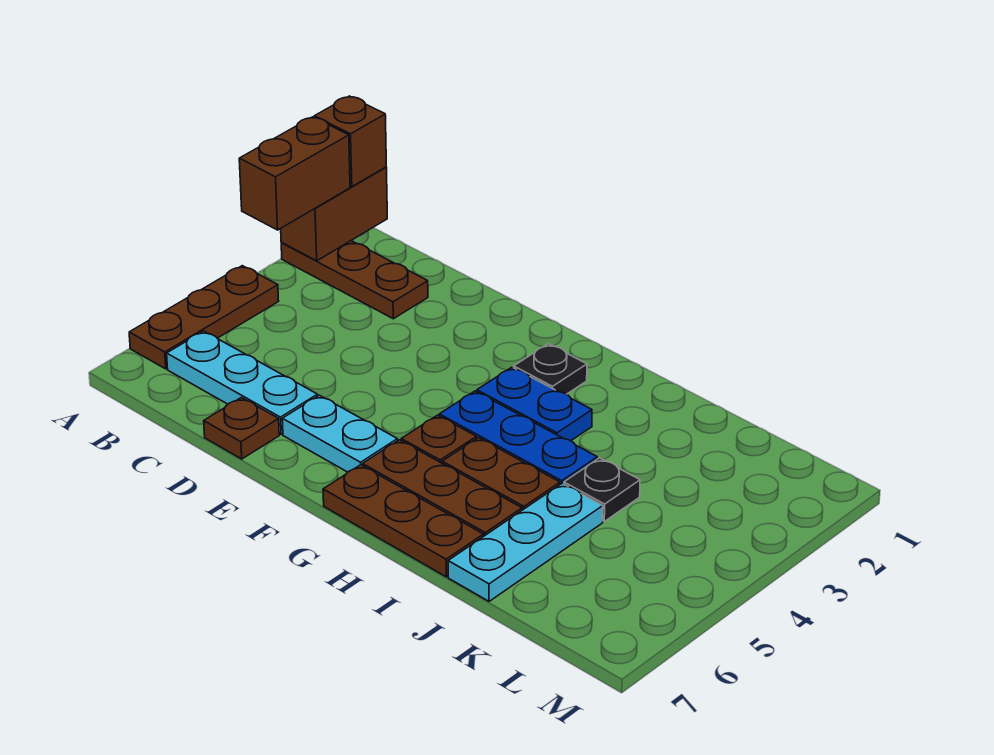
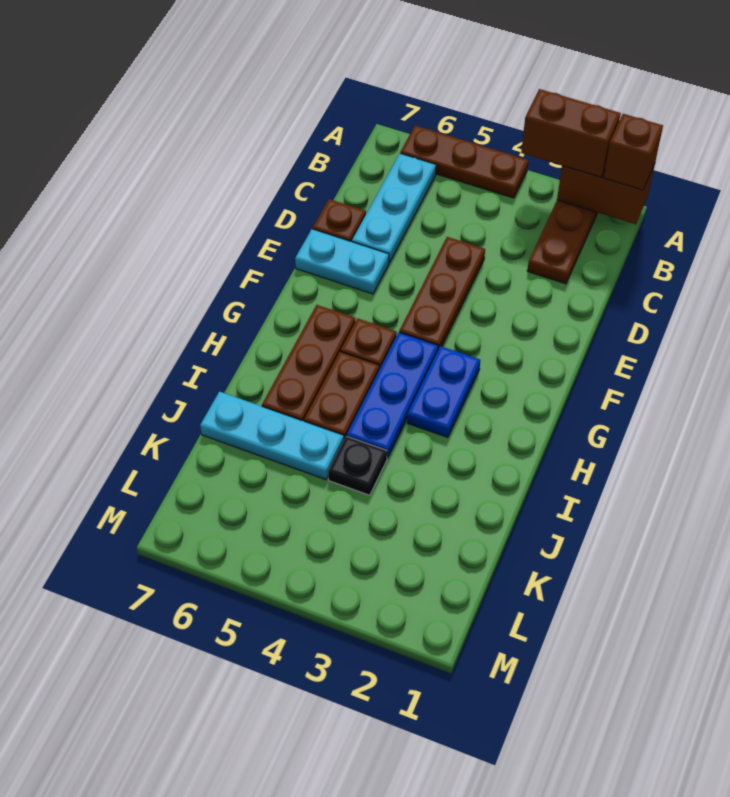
cyan plate E6:F6 level 1 -> cyan plate E6:E7 level 1
black plate G2 level 1 -> none
brown plate G7:I7 level 1 -> brown plate D4:F4 level 1

